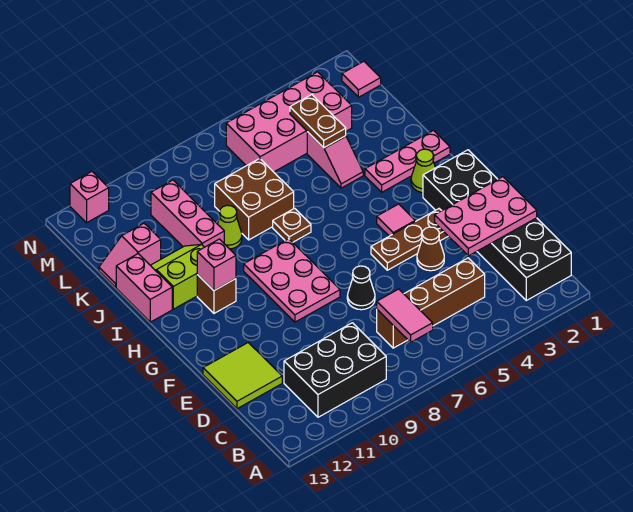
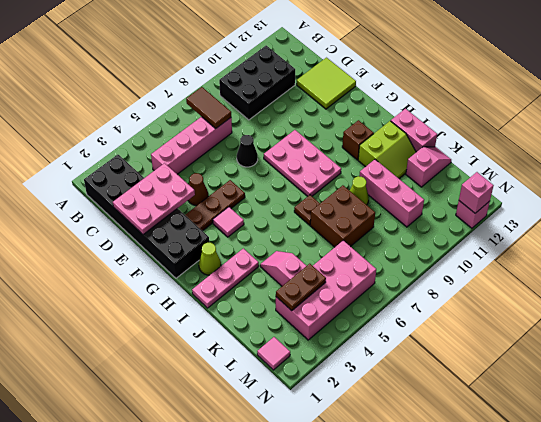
pink tile B7:C7 level 2 -> brown tile B7:C7 level 2
brown brick C4:C7 level 1 -> pink brick C4:C7 level 1
pink brick H11 level 2 -> pink brick N12 level 2
brown plate K4:L4 level 2 -> brown plate L3:L4 level 2

